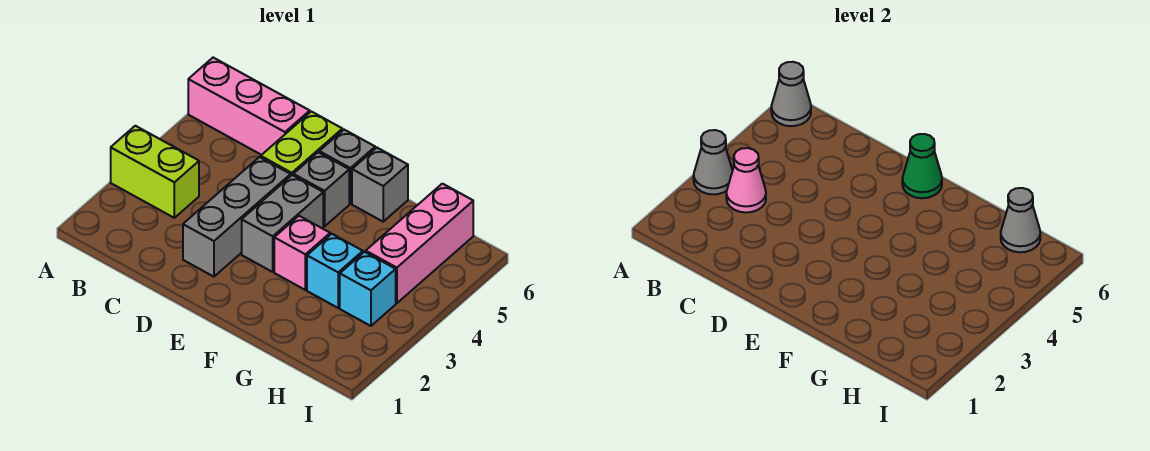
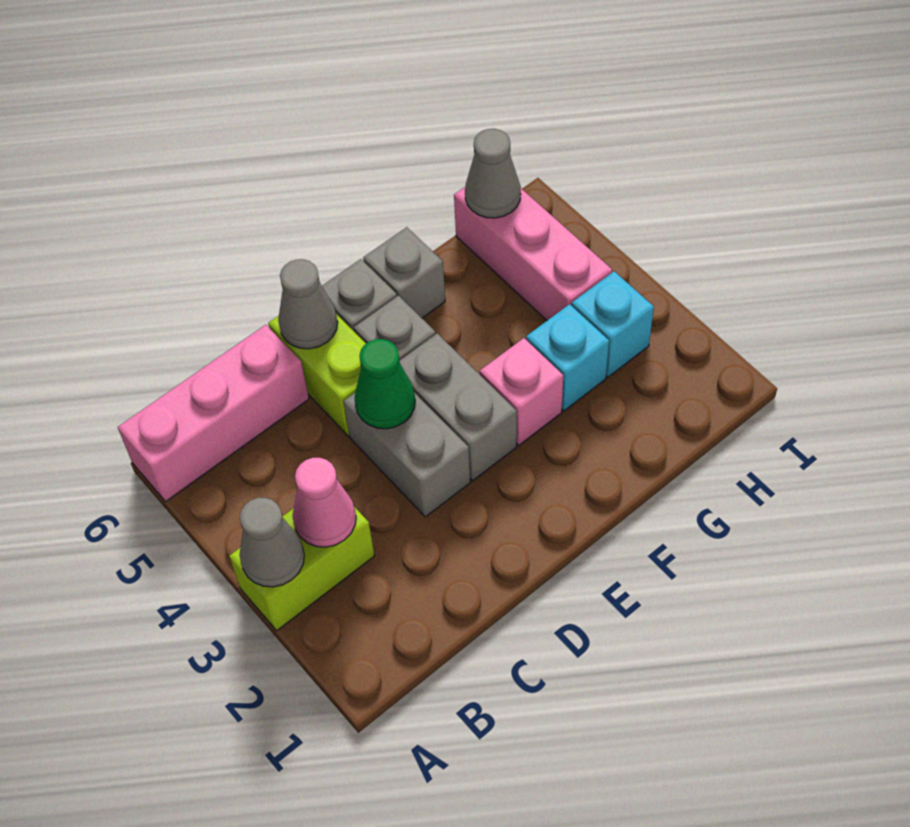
grey cone A6 level 2 -> grey cone D6 level 2
grey brick D2:D4 level 1 -> grey brick D3:D4 level 1
green cone E6 level 2 -> green cone D4 level 2

